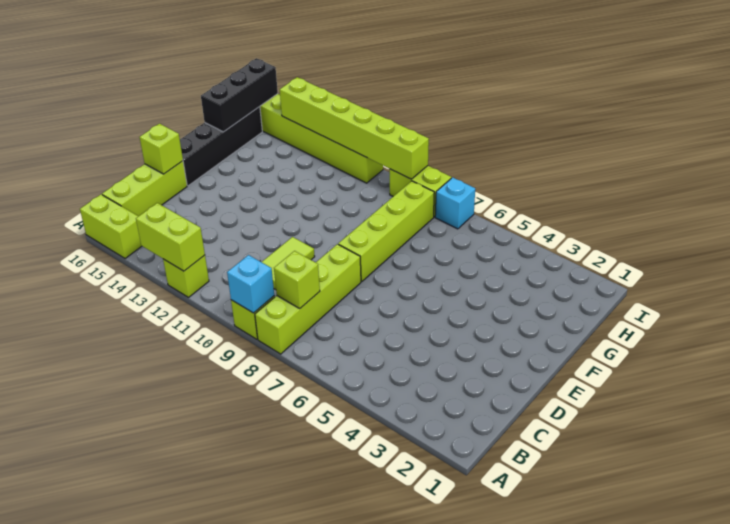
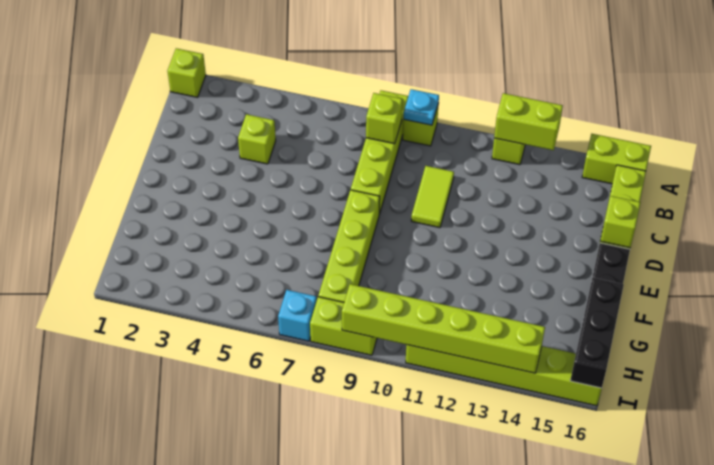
none -> lime brick A1 level 1
cyan brick A9 level 2 -> cyan plate A9 level 2
none -> lime brick C4 level 1

